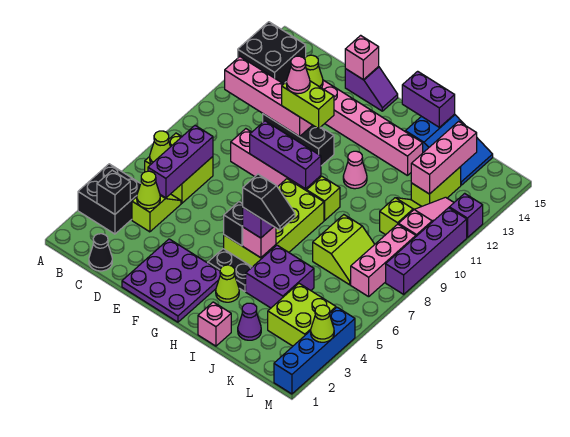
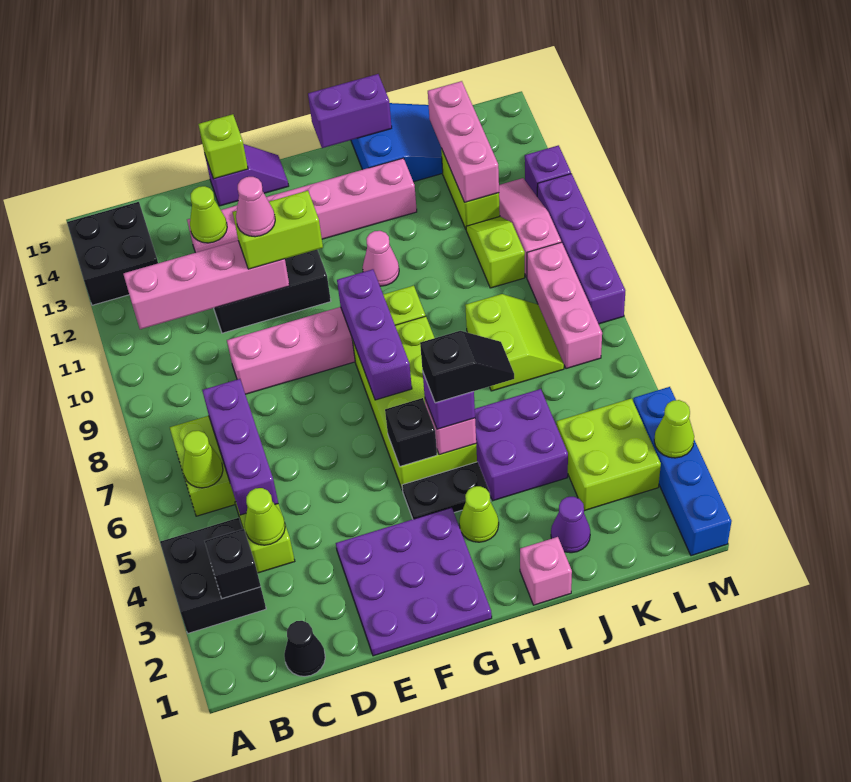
purple brick E9:G9 level 2 -> purple brick G7:G9 level 2
pink brick E15 level 2 -> lime brick E15 level 2

